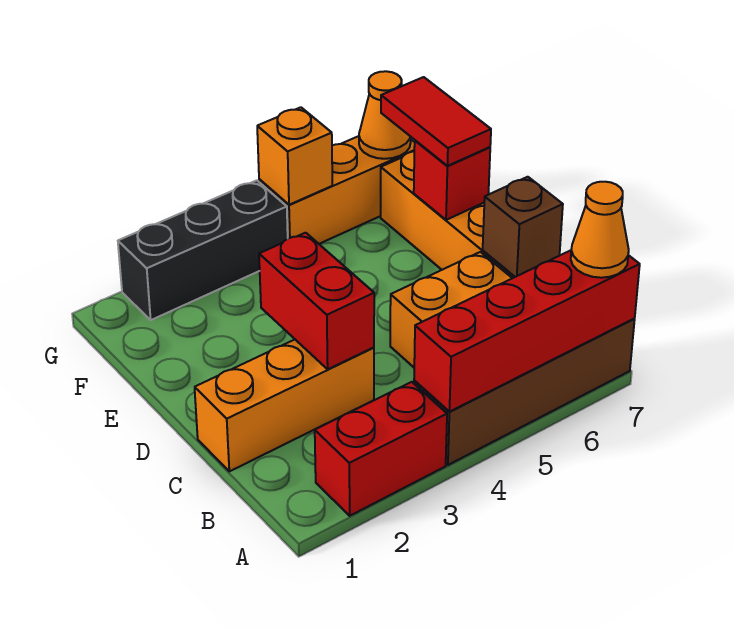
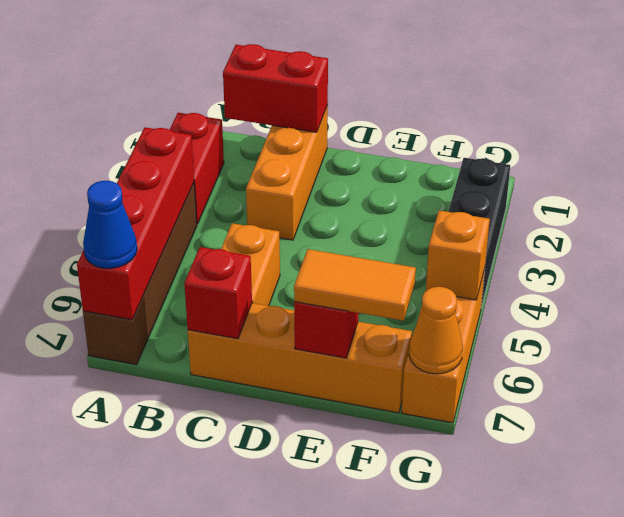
orange cone A7 level 3 -> blue cone A7 level 3
red brick C3:D3 level 2 -> red brick B1:C1 level 2
brown brick C7 level 2 -> red brick C7 level 2
red tile E7:F7 level 3 -> orange tile E7:F7 level 3

